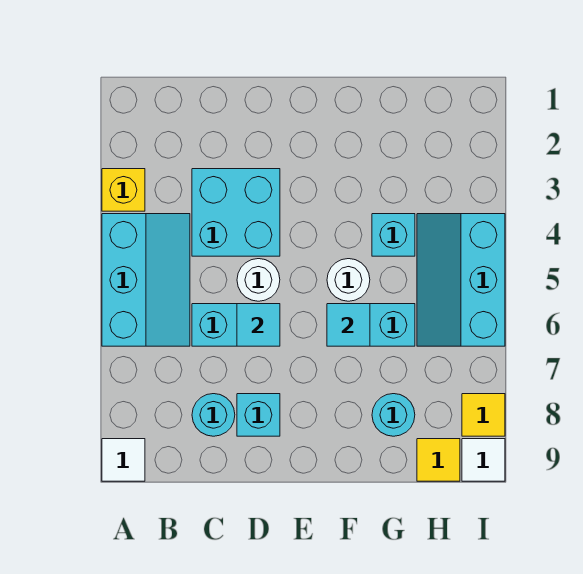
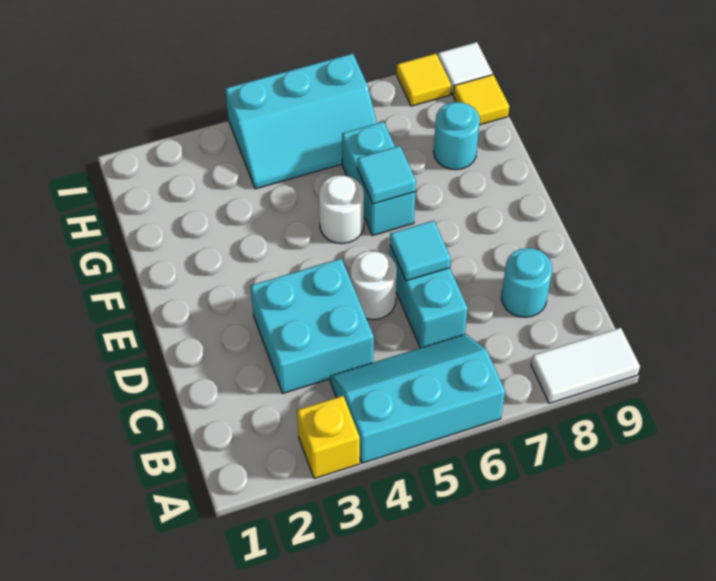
white tile A9 level 1 -> white tile A8:A9 level 1
cyan brick D8 level 1 -> none
cyan brick G4 level 1 -> none

